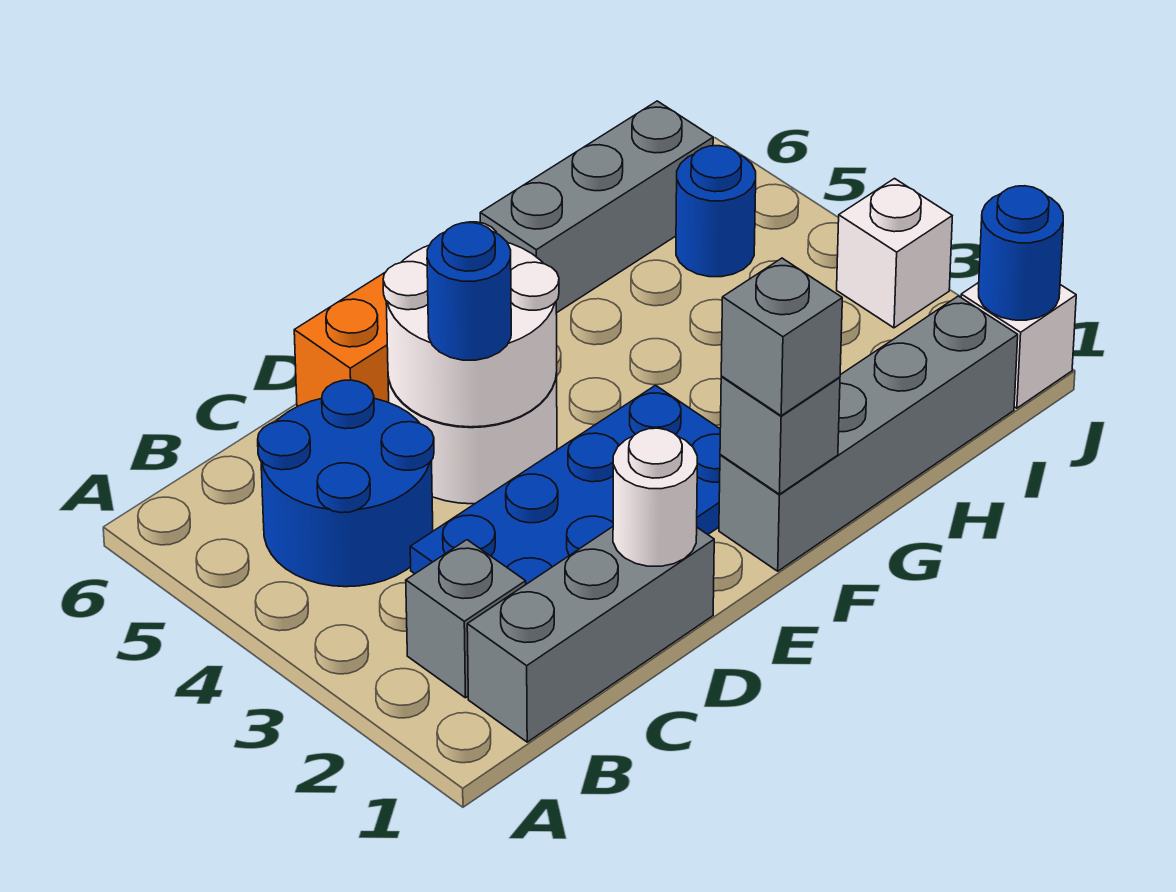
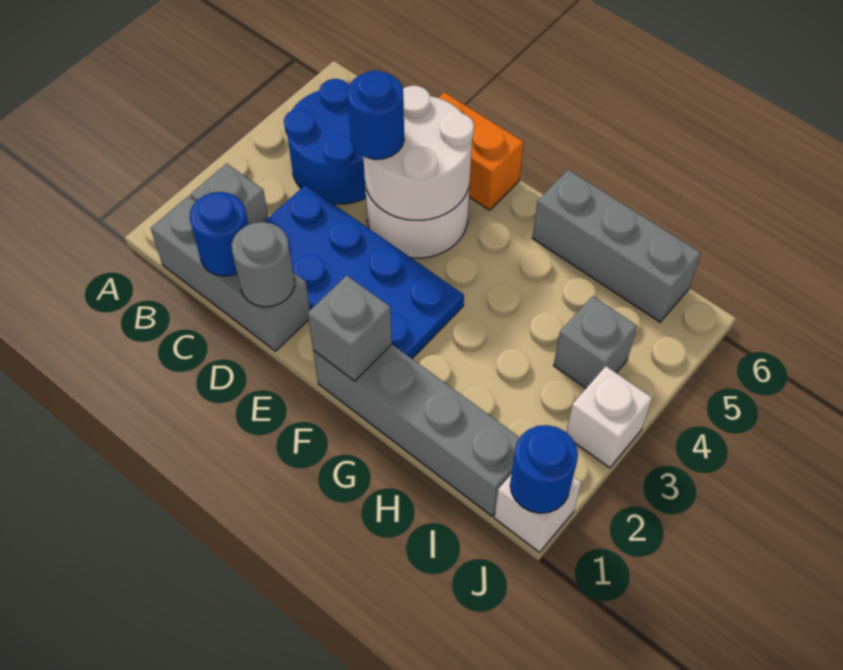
white round brick D1 level 2 -> grey round brick D1 level 2
grey brick F1 level 3 -> grey brick I4 level 1
blue round brick I5 level 1 -> blue round brick C1 level 2

